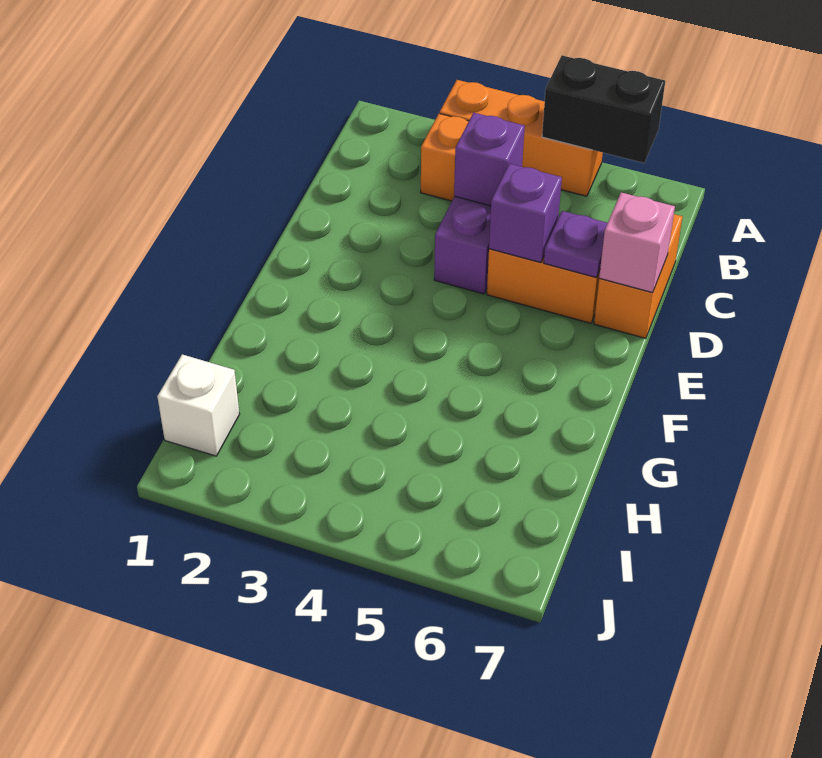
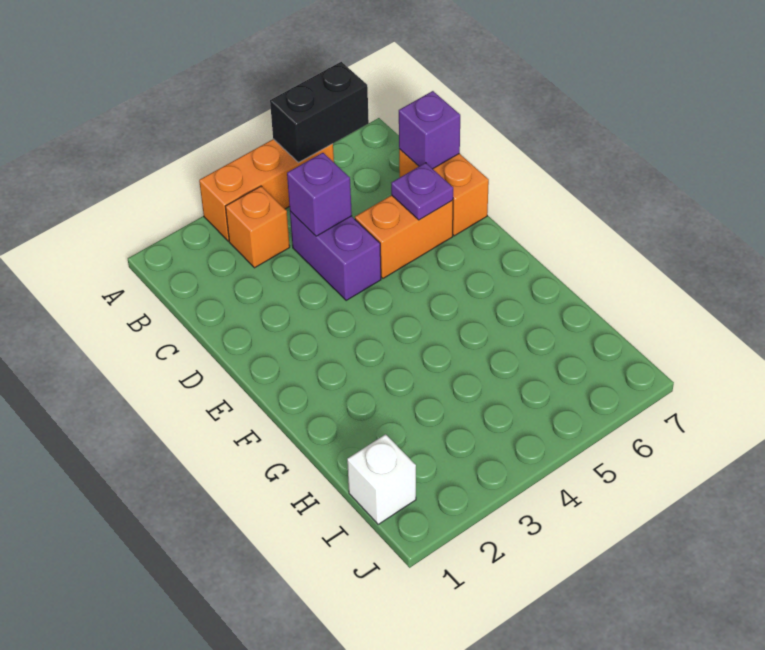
purple brick D5 level 2 -> purple brick C7 level 2
pink brick D7 level 2 -> none

